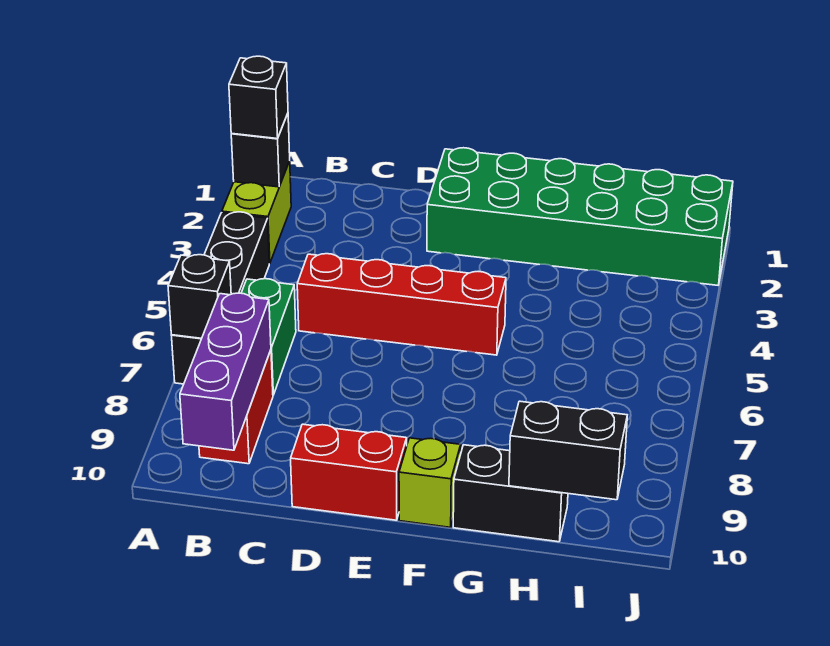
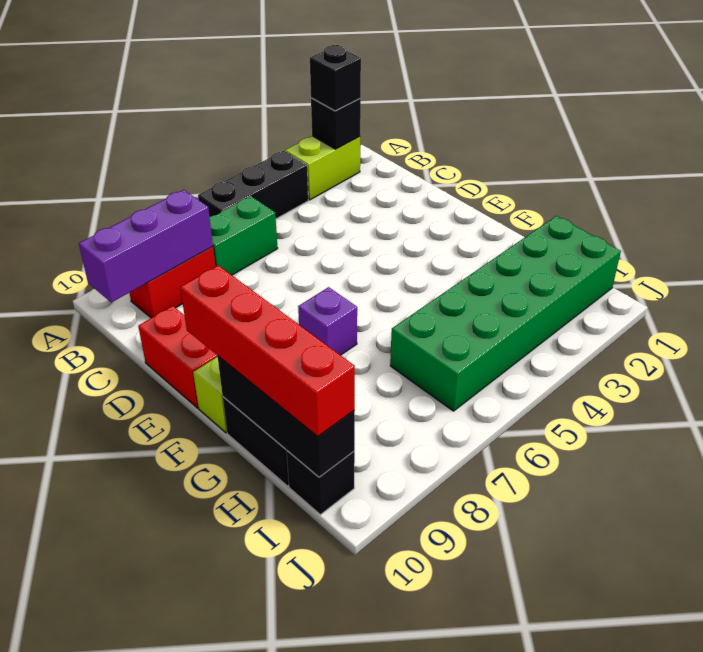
black brick A4:A7 level 1 -> black brick A4:A6 level 1
black brick A7 level 2 -> black brick I10 level 1
red brick C5:F5 level 1 -> red brick F10:I10 level 3
green brick E1:J2 level 1 -> green brick H1:I6 level 1
none -> purple brick F7 level 1
black brick H10:I10 level 2 -> black brick G10:I10 level 2

